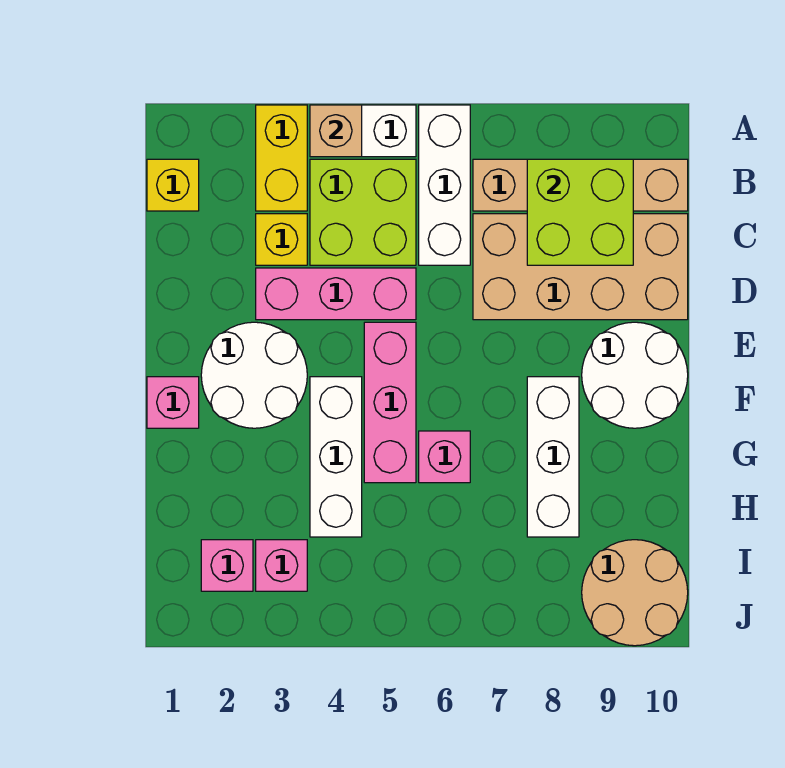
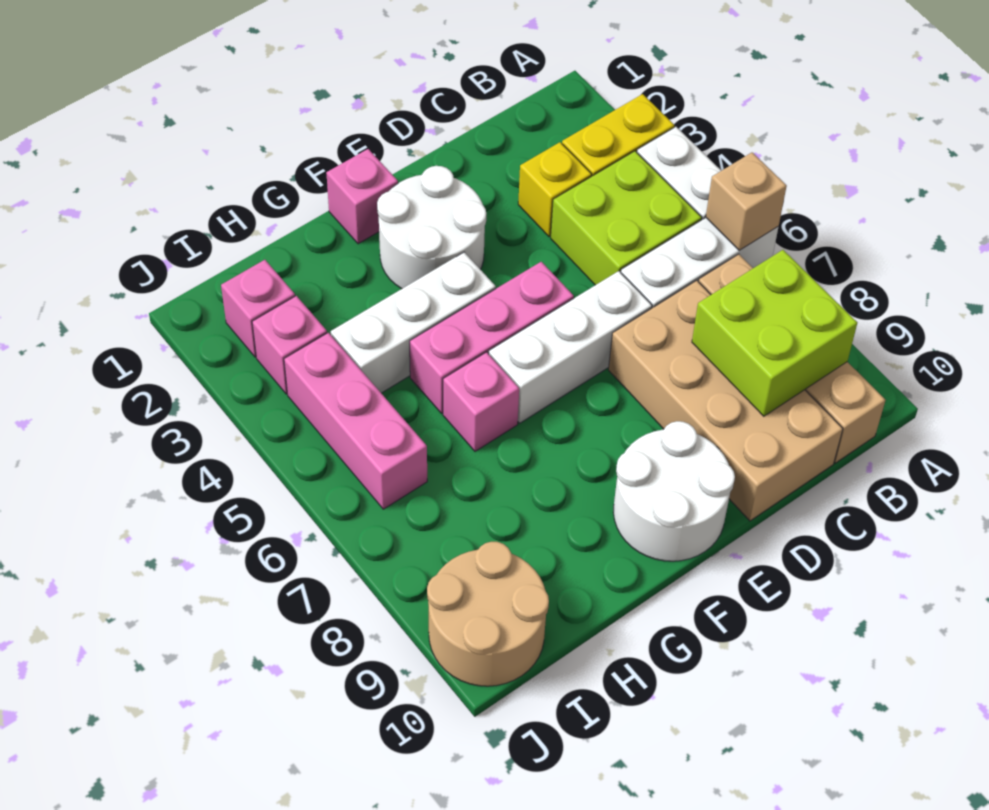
tan brick A4 level 2 -> tan brick A6 level 2
yellow brick B1 level 1 -> none
pink brick D3:D5 level 1 -> pink brick I4:I6 level 1
white brick F8:H8 level 1 -> white brick D6:F6 level 1

